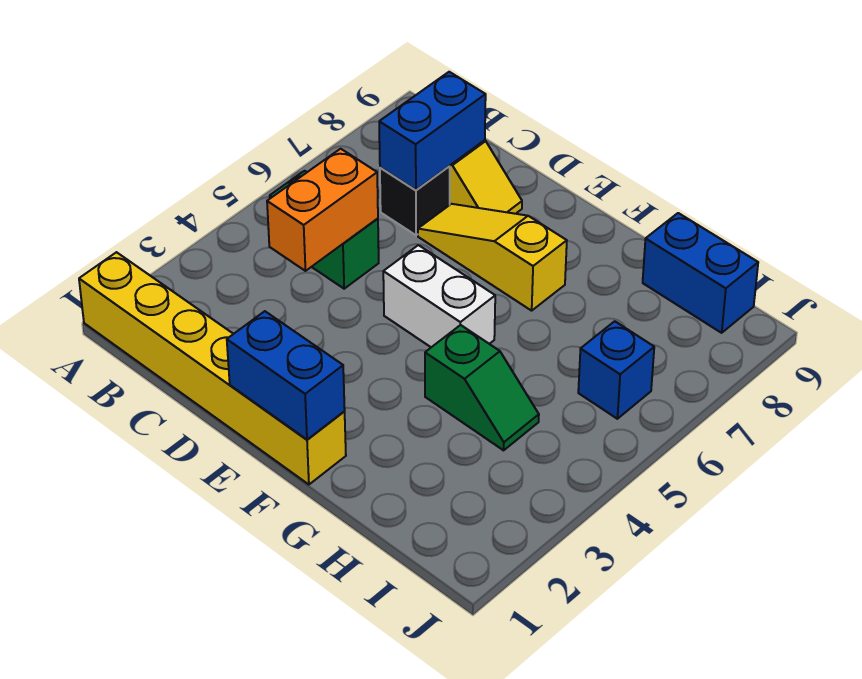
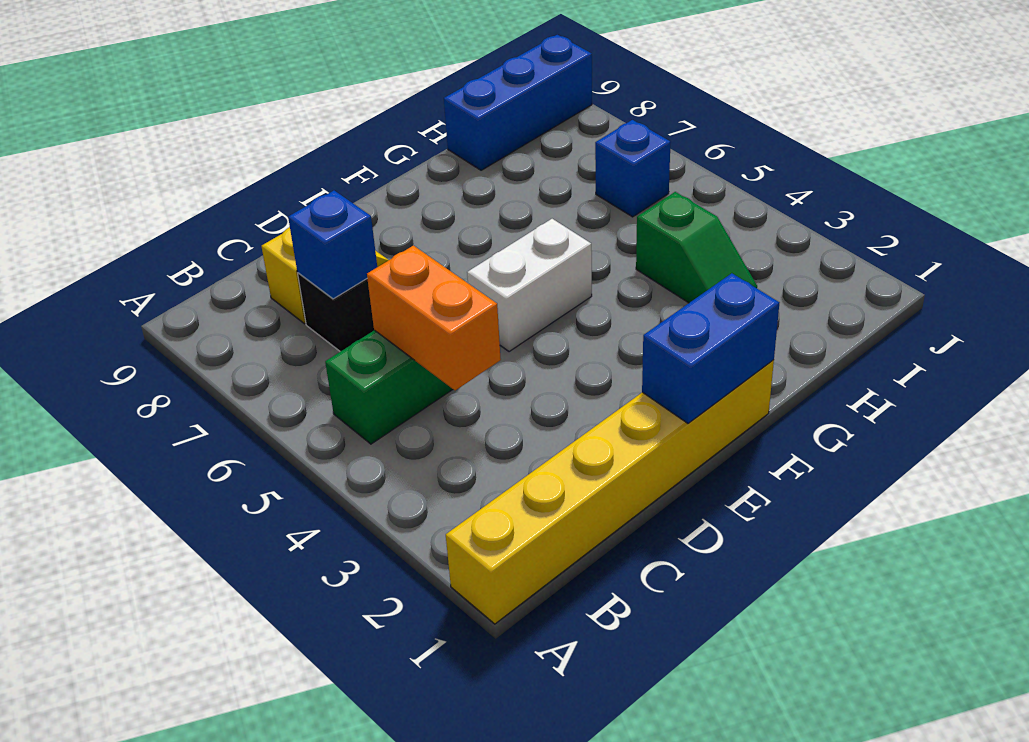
blue brick C7:C8 level 2 -> blue brick C7 level 2
yellow slope D7:F7 level 1 top F -> none
green slope G4:H4 level 1 top G -> green slope H3:H4 level 1 top 4
blue brick H9:I9 level 1 -> blue brick H9:J9 level 1

